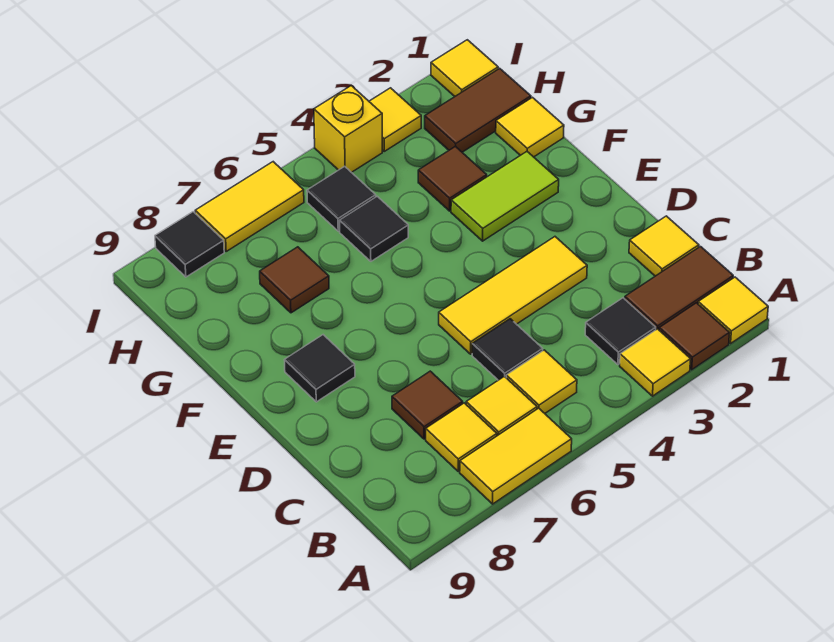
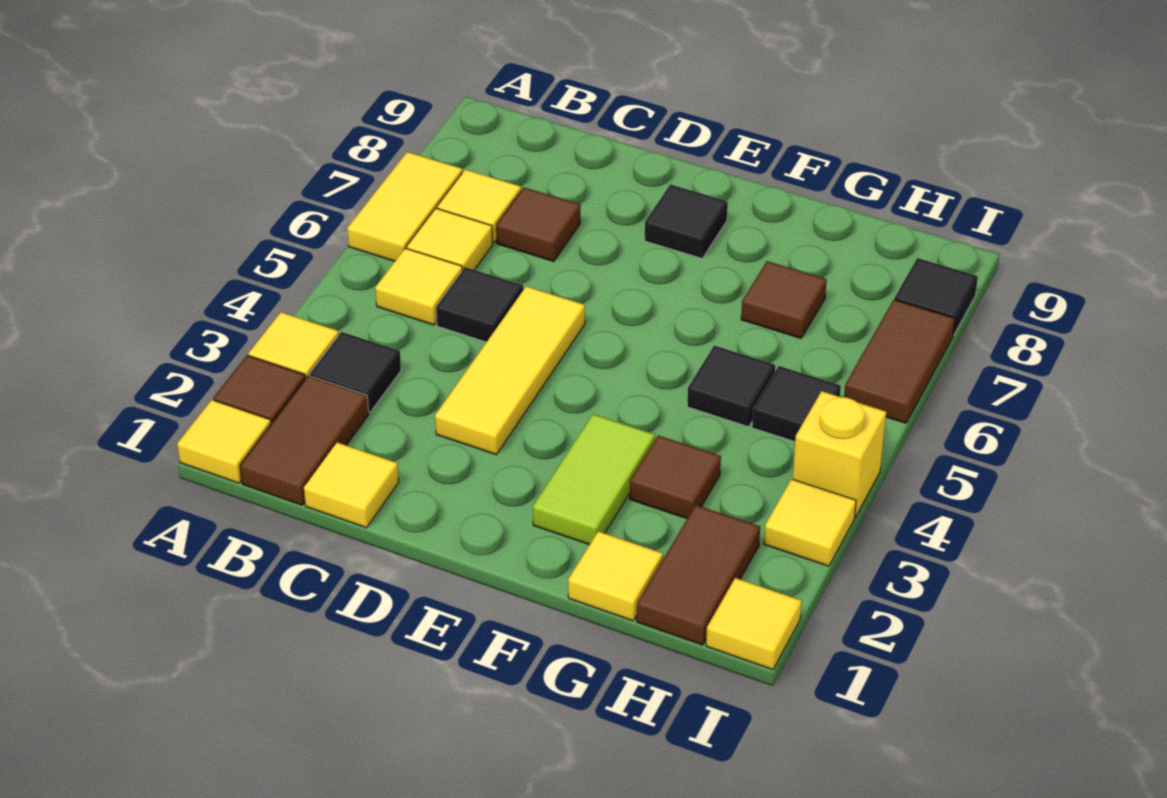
yellow tile I6:I7 level 1 -> brown tile I6:I7 level 1

